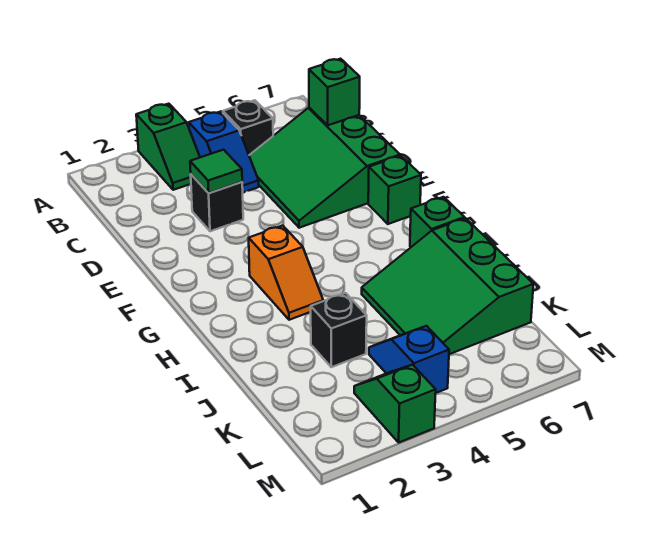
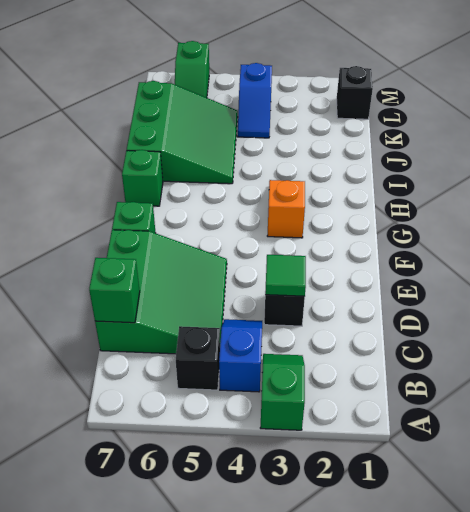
black brick J3 level 1 -> black brick L1 level 1
green slope L3:M3 level 1 top M -> green slope L6:M6 level 1 top M

